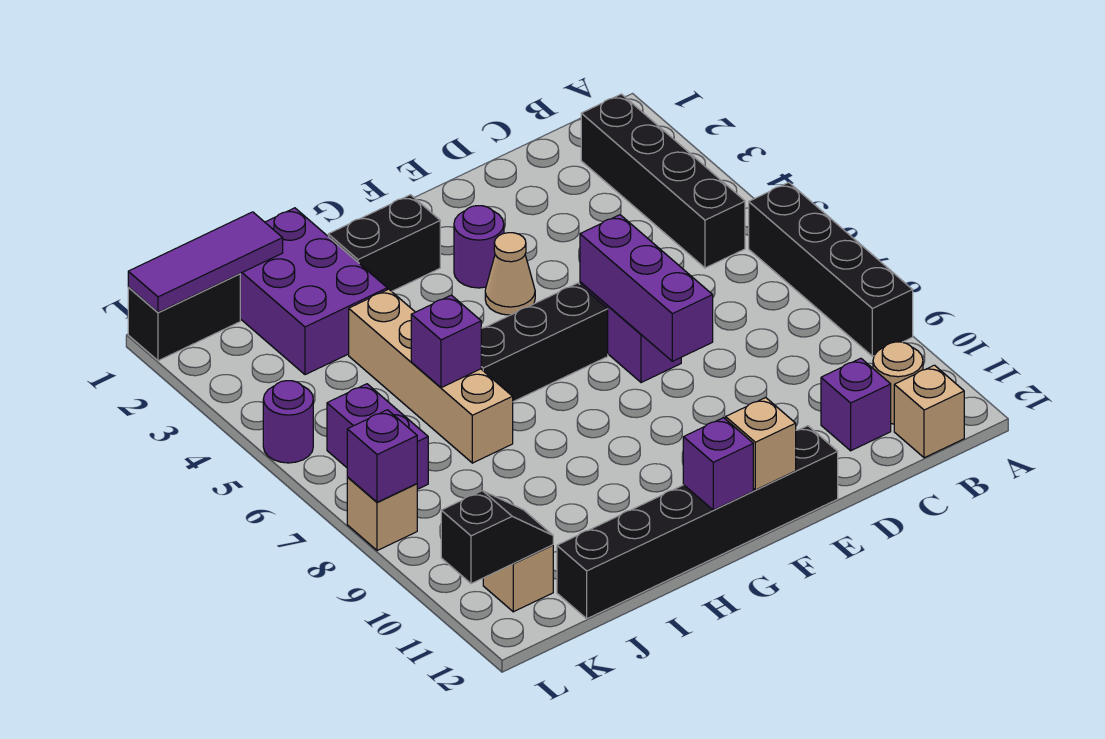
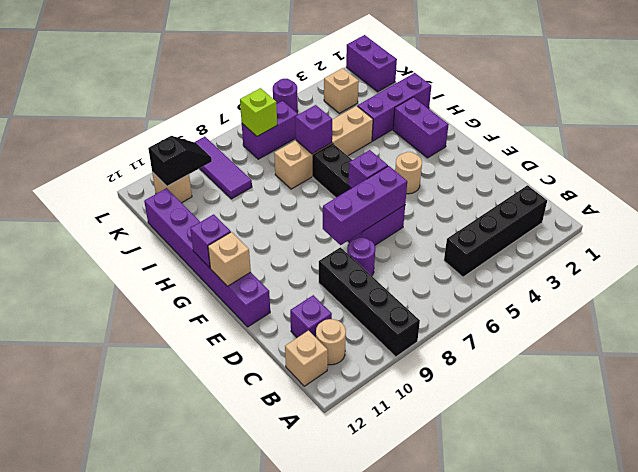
black brick A6:A9 level 1 -> black brick A9:D9 level 1
black brick E12:J12 level 1 -> purple brick E12:J12 level 1
purple round brick F3 level 1 -> purple round brick D8 level 1
tan cone F4 level 1 -> tan round brick F4 level 1
black brick G2:H2 level 1 -> purple brick G2:H2 level 1
purple brick I1:J3 level 1 -> purple brick I1:I3 level 1
purple tile J1:L1 level 2 -> purple tile J9:L9 level 1
black brick K1:L1 level 1 -> purple brick K1:L1 level 1
none -> lime brick K7 level 2
black slope K11:L11 level 2 top L -> black slope K10:K11 level 2 top 11
tan brick L8 level 1 -> tan brick K3 level 1
purple brick L8 level 2 -> purple brick F6 level 2

